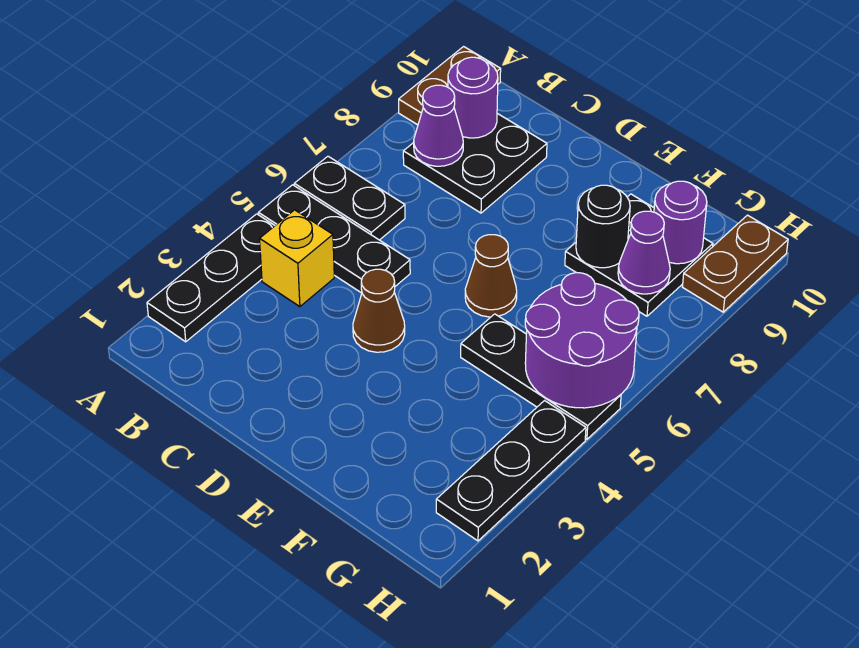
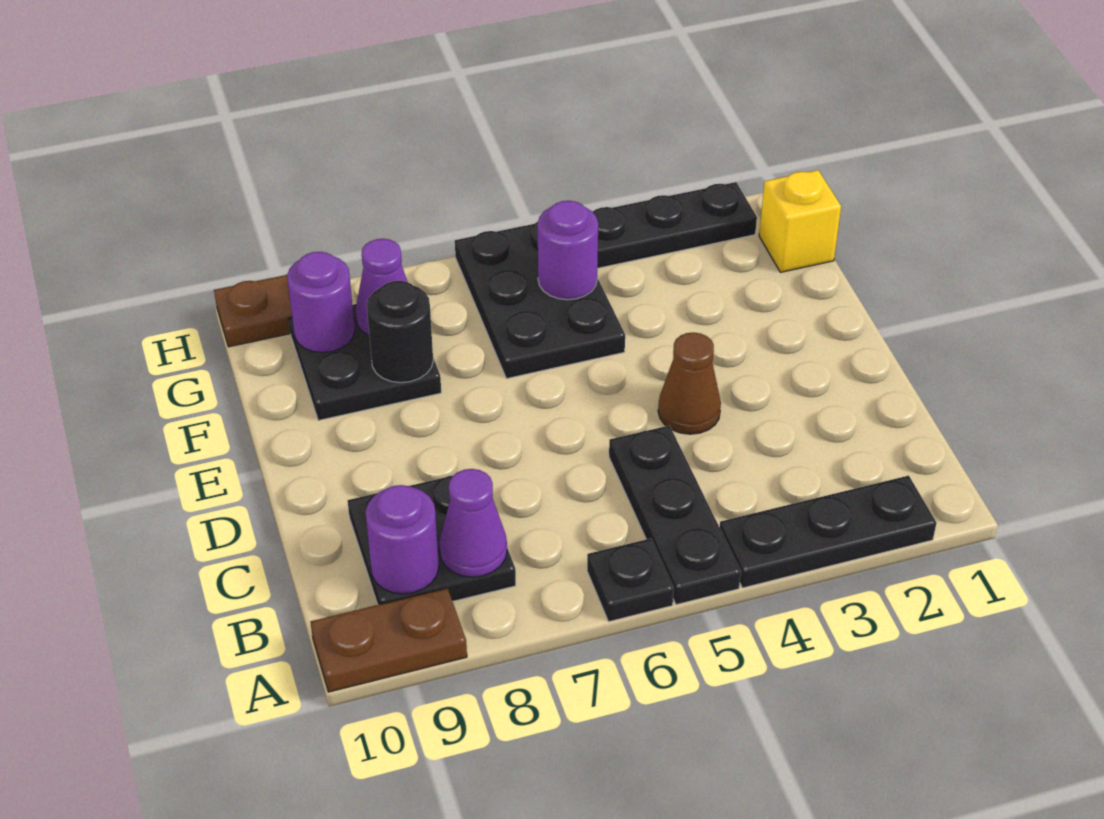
black plate A6:B6 level 1 -> black plate A6 level 1
yellow brick B4 level 1 -> yellow brick G1 level 1
brown cone E6 level 1 -> none
black plate F5:H5 level 1 -> black plate F5:H6 level 1
purple round brick G5:H6 level 2 -> purple round brick G5 level 2

